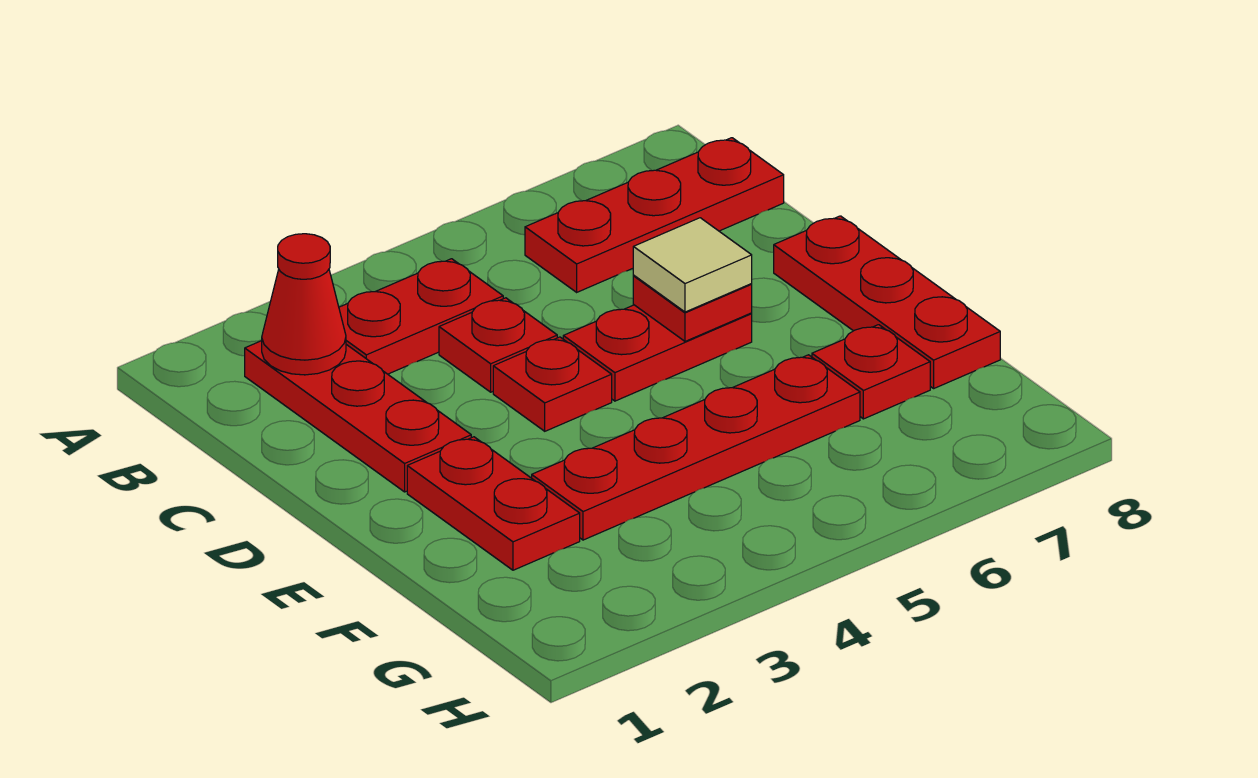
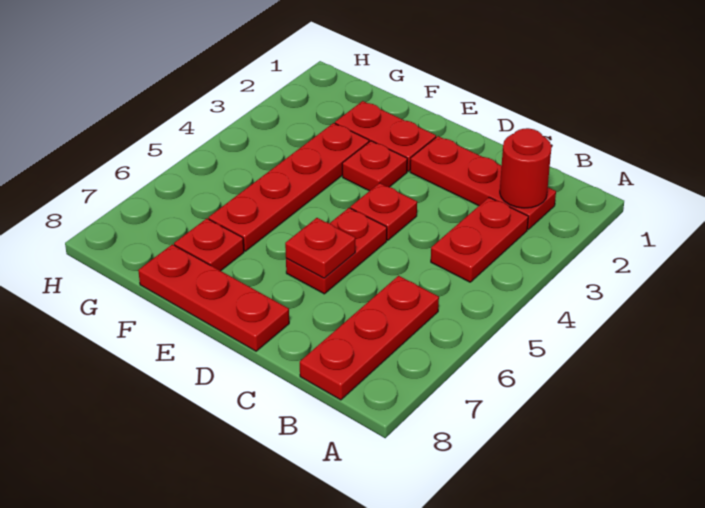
red cone B2 level 2 -> red round brick B2 level 2
red plate C4 level 1 -> red plate E3 level 1
tan tile D6 level 3 -> none

